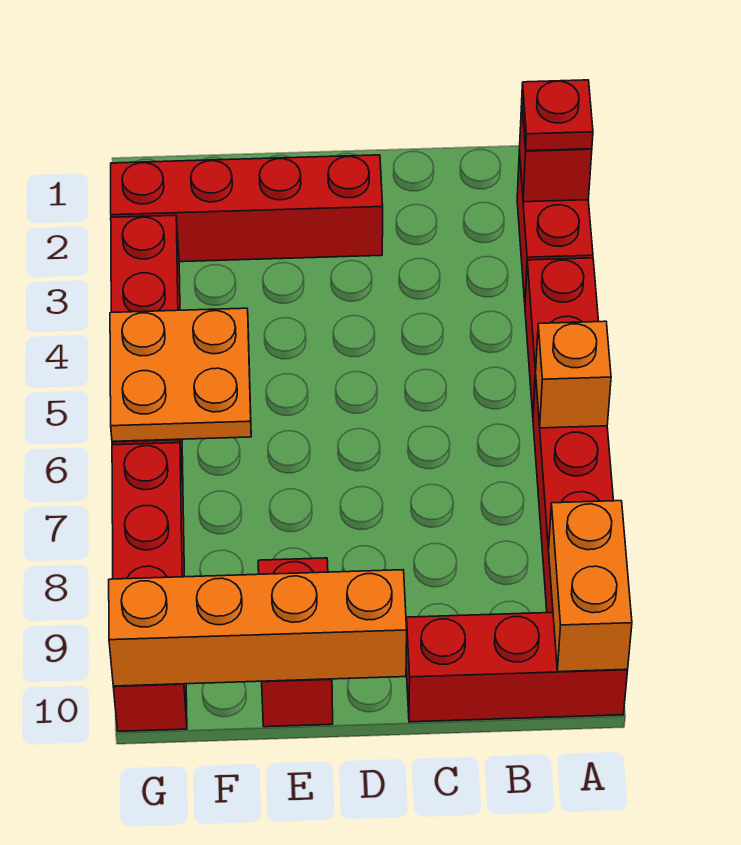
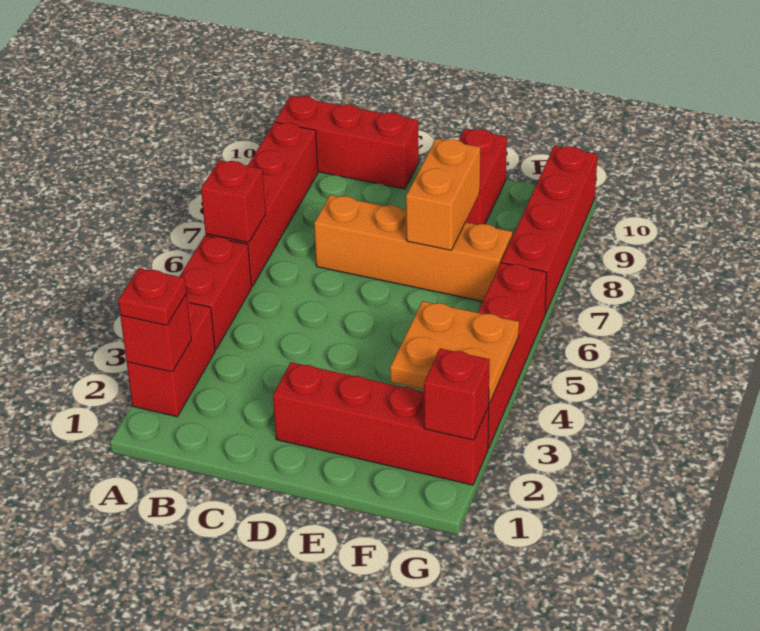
orange brick A6 level 2 -> red brick A6 level 2
orange brick A9:A10 level 2 -> orange brick E7:E8 level 2
orange brick D10:G10 level 2 -> orange brick C7:F7 level 1
orange plate F5:G6 level 2 -> orange plate F3:G4 level 2
none -> red brick G2 level 2

